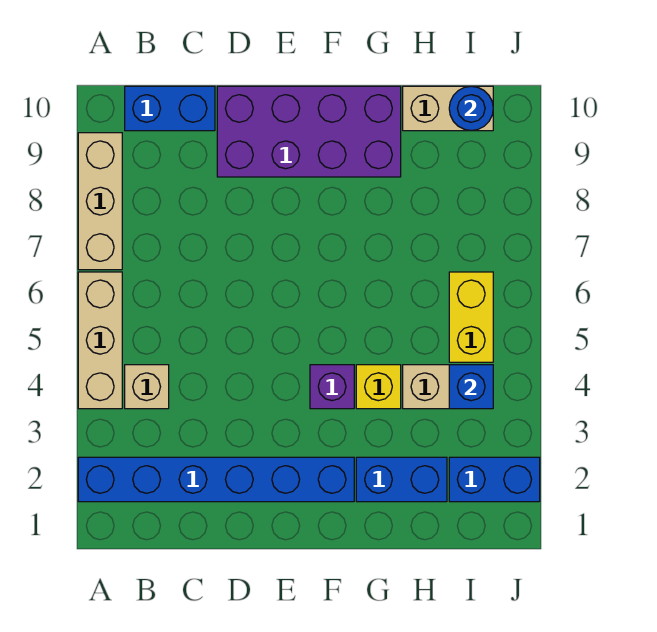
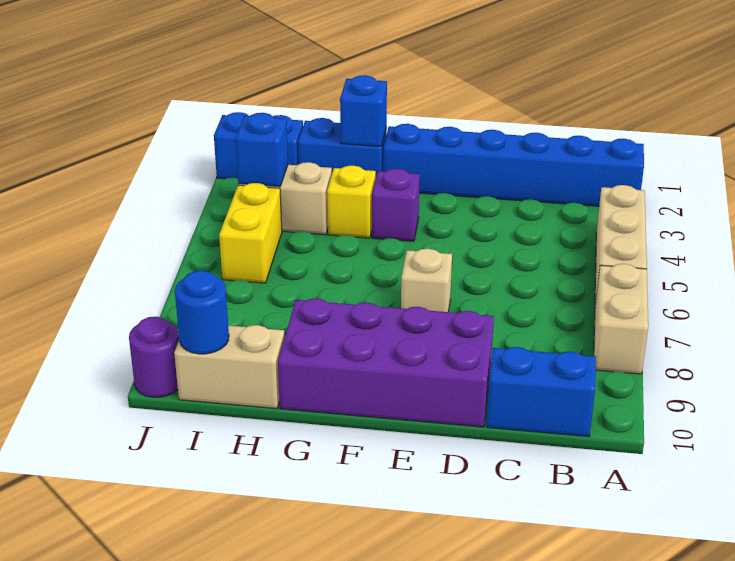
tan brick A7:A9 level 1 -> tan brick A7:A8 level 1
tan brick B4 level 1 -> tan brick E7 level 1
none -> blue brick G2 level 2
none -> purple round brick J10 level 1

